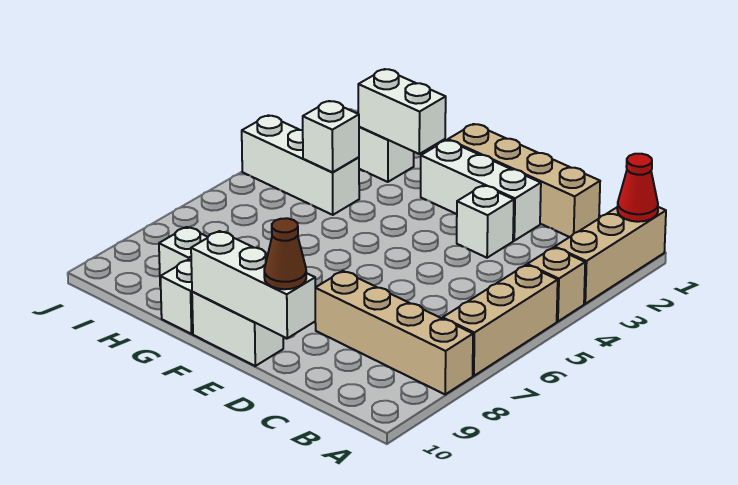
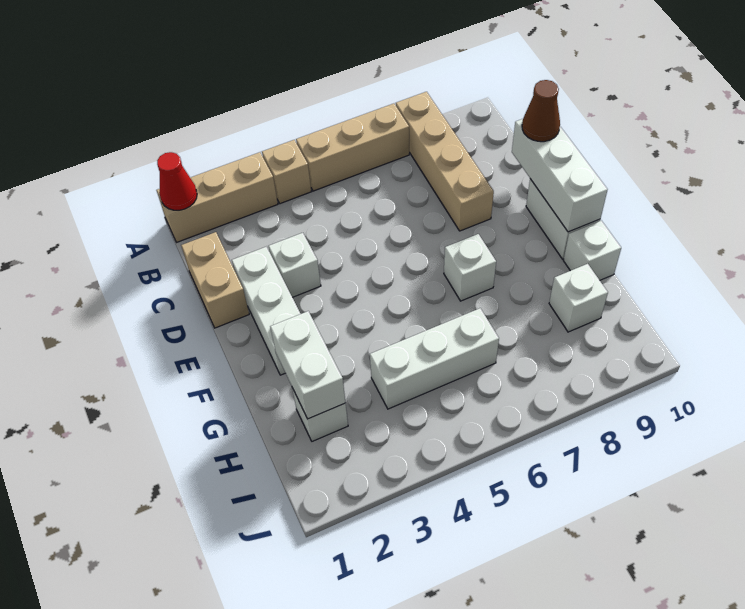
tan brick C1:F1 level 1 -> tan brick C1:D1 level 1
white brick H4:J4 level 1 -> white brick H4:H6 level 1
white brick H4 level 2 -> white brick F7 level 1

